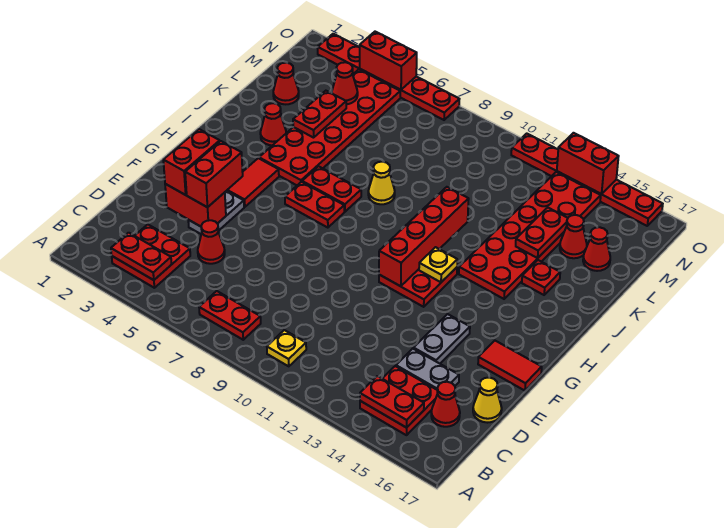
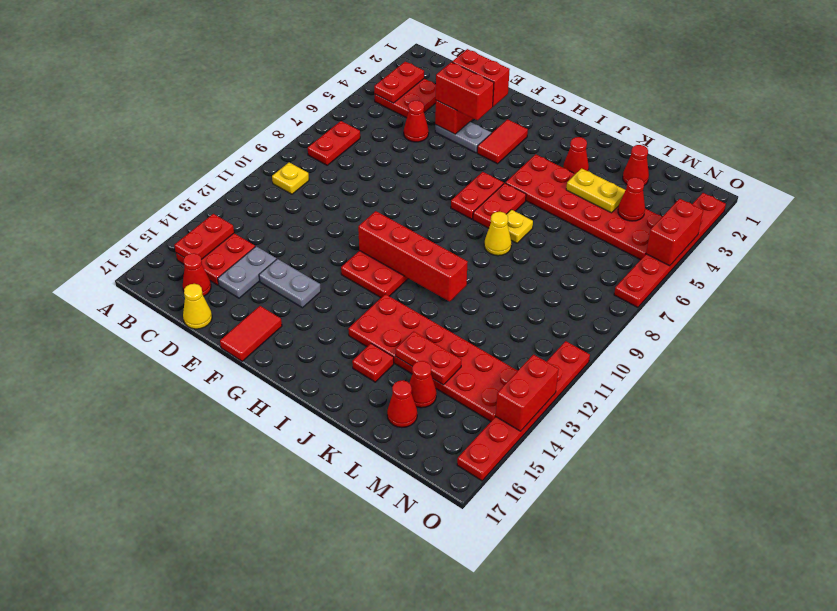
red tile G4:H4 level 1 -> red tile G3:G4 level 1
yellow plate H12 level 2 -> yellow plate J7 level 1
red plate K4:L4 level 2 -> yellow plate K4:L4 level 2

